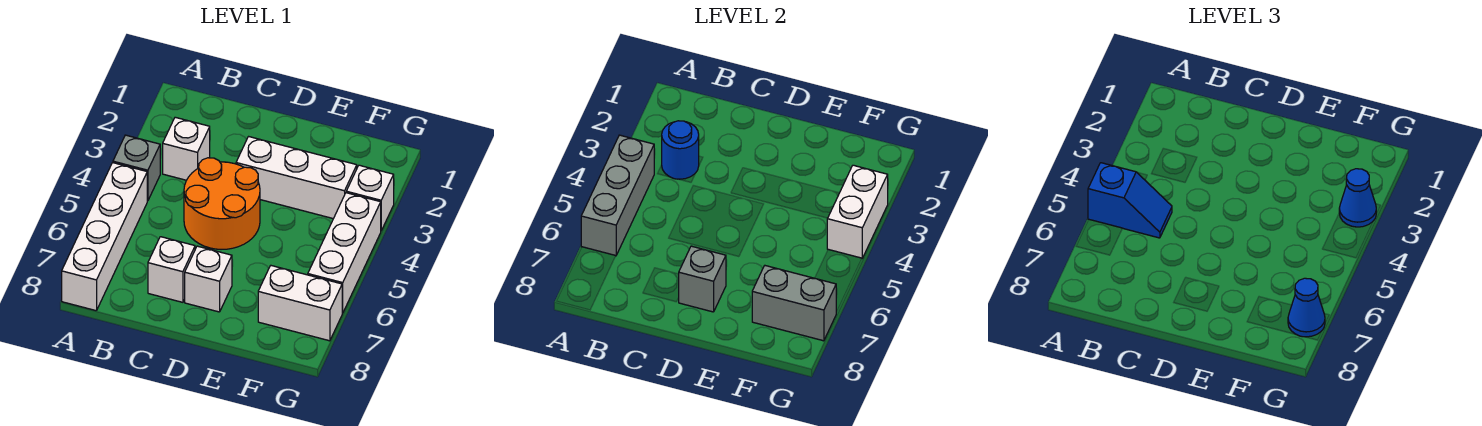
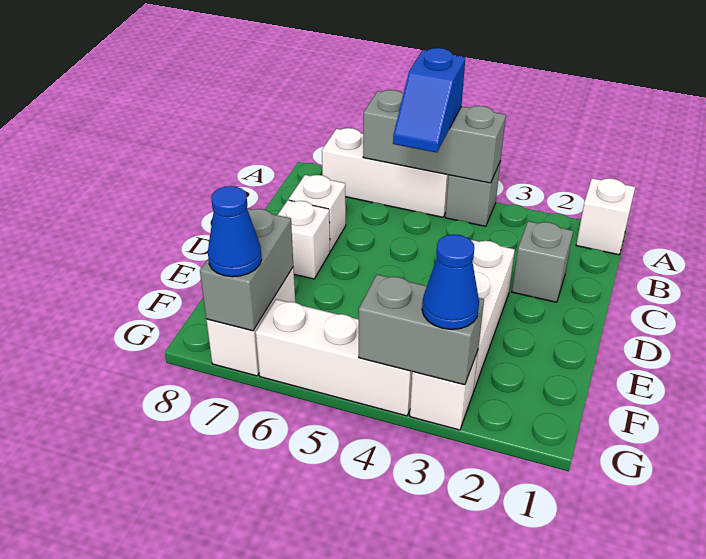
white brick A5:A8 level 1 -> white brick A5:A7 level 1
white brick B3 level 1 -> white brick A1 level 1
blue round brick B3 level 2 -> none
orange round brick C4:D5 level 1 -> none
grey brick D7 level 2 -> grey brick C2 level 1
white brick G3:G4 level 2 -> grey brick G3:G4 level 2

